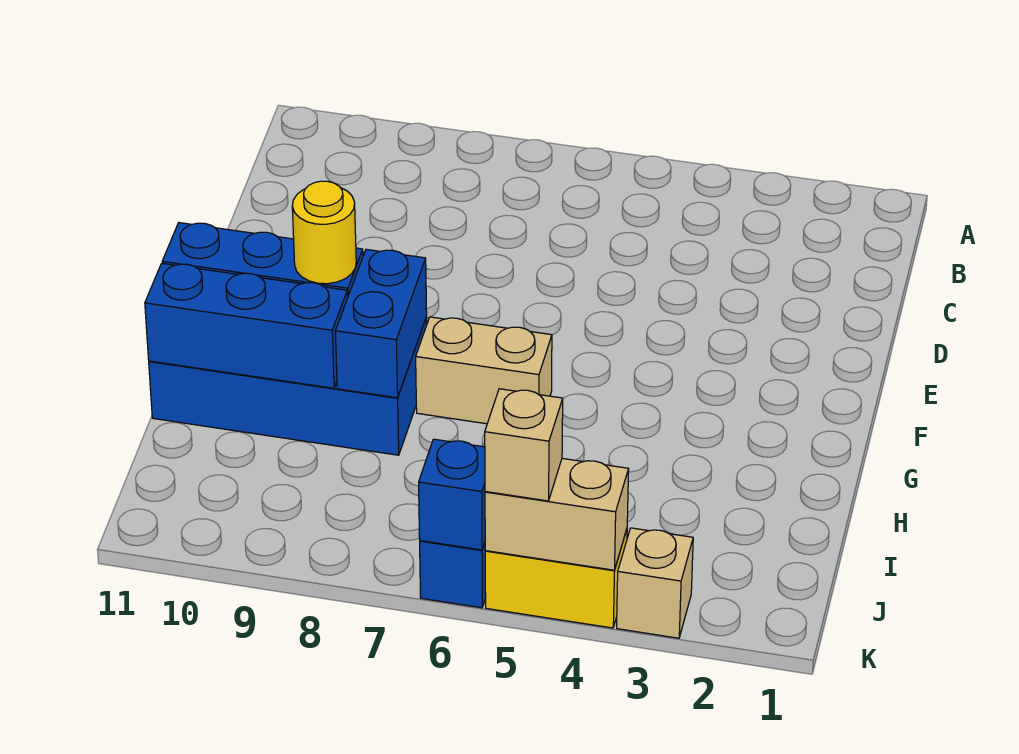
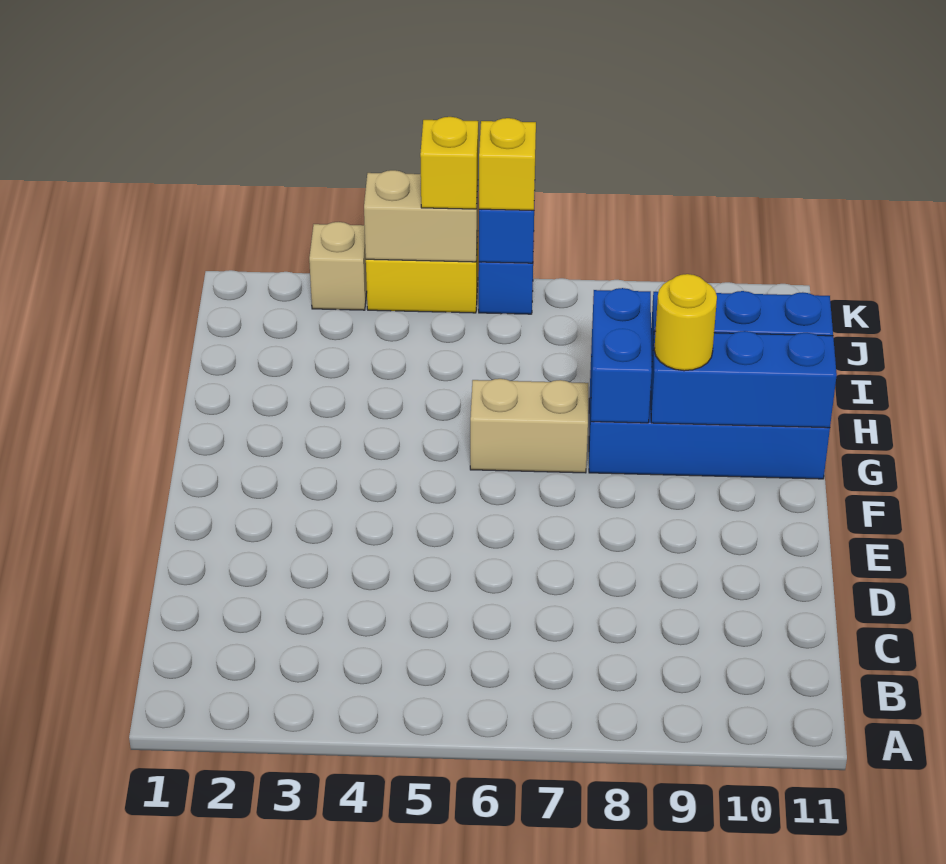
tan brick K5 level 3 -> yellow brick K5 level 3
none -> yellow brick K6 level 3

